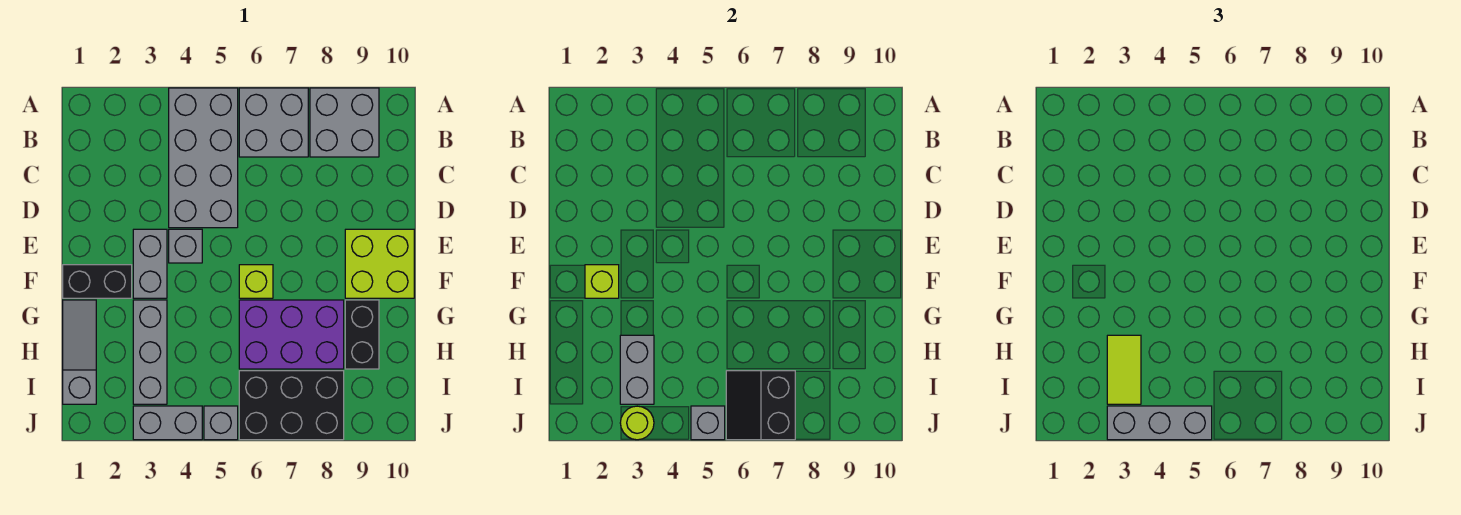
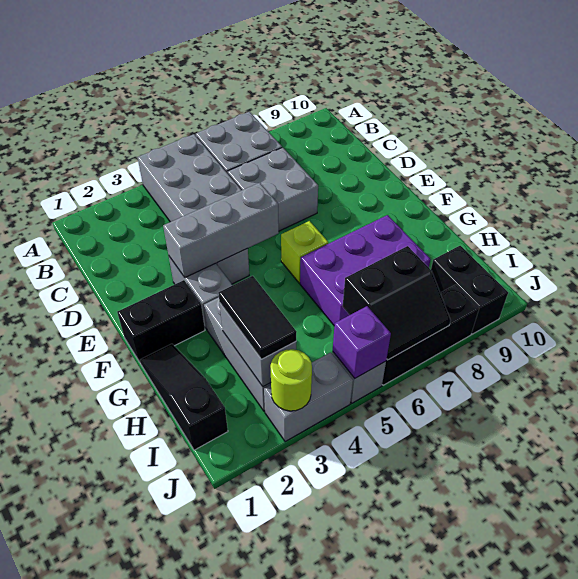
grey brick A8:B9 level 1 -> grey brick C6:D7 level 1
lime brick E9:F10 level 1 -> none
lime brick F2 level 2 -> none
grey slope G1:I1 level 1 top I -> black slope G1:I1 level 1 top I
black brick G9:H9 level 1 -> black brick I9:J9 level 1
lime tile H3:I3 level 3 -> black tile H3:I3 level 3
black brick I6:J8 level 1 -> black brick J6:J8 level 1
black slope I6:J7 level 2 top 7 -> black slope I6:J7 level 2 top I
grey brick J3:J5 level 3 -> grey brick E3:E5 level 2
grey brick J5 level 2 -> purple brick J5 level 2

